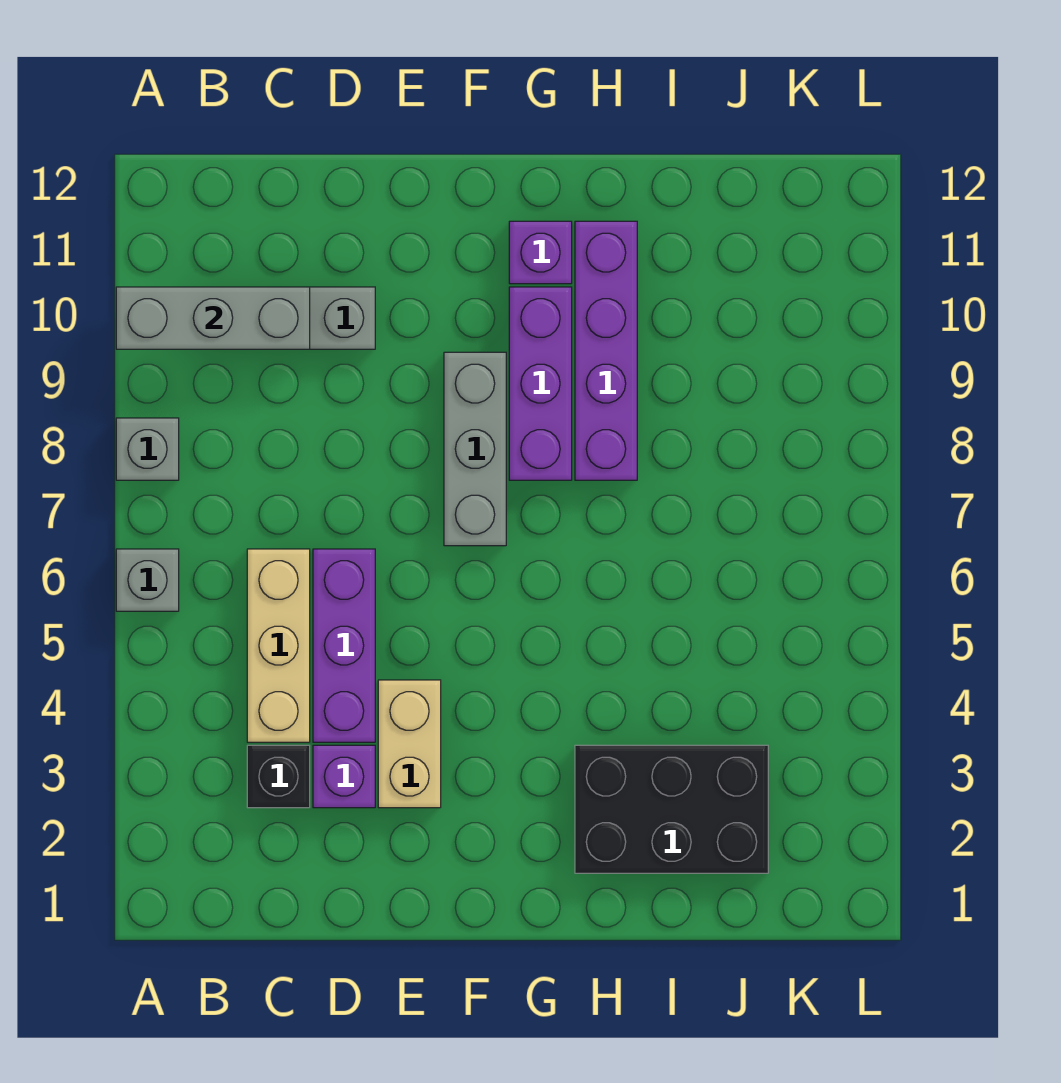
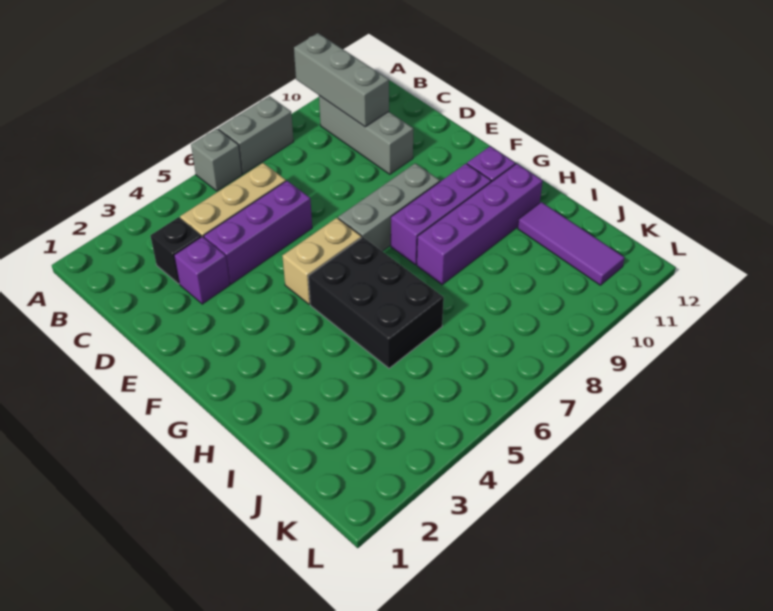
grey brick A8 level 1 -> grey brick A7:A8 level 1
tan brick E3:E4 level 1 -> tan brick F5:F6 level 1
black brick H2:J3 level 1 -> black brick G5:I6 level 1
none -> purple tile I11:K11 level 1

